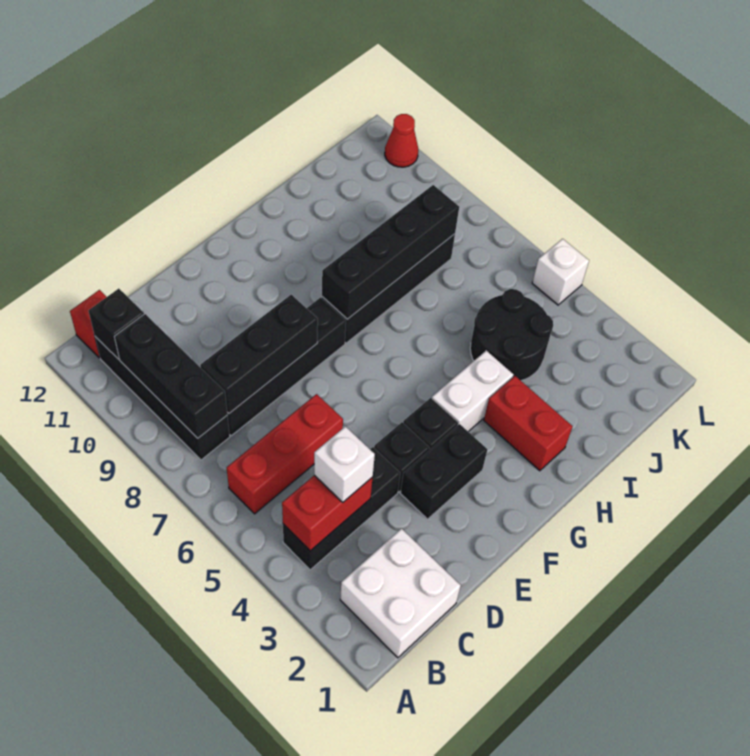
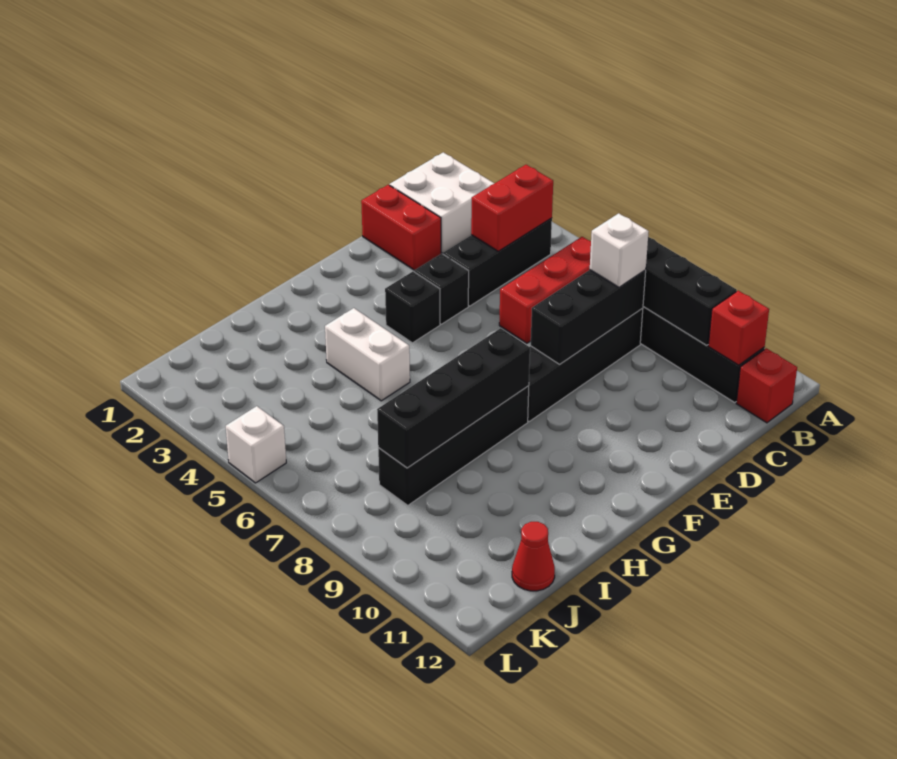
black brick B11 level 2 -> red brick B11 level 2
white brick C4 level 3 -> white brick C8 level 3
black brick E3:F3 level 1 -> none
white brick G4:H4 level 1 -> white brick H4:H5 level 1
red brick H2:H3 level 1 -> red brick D1:D2 level 1
black round brick I4:J5 level 1 -> none
red cone L11 level 1 -> red cone J12 level 1

